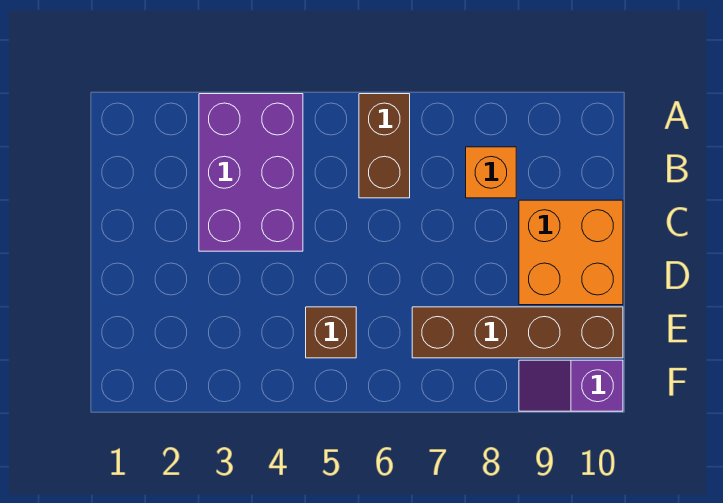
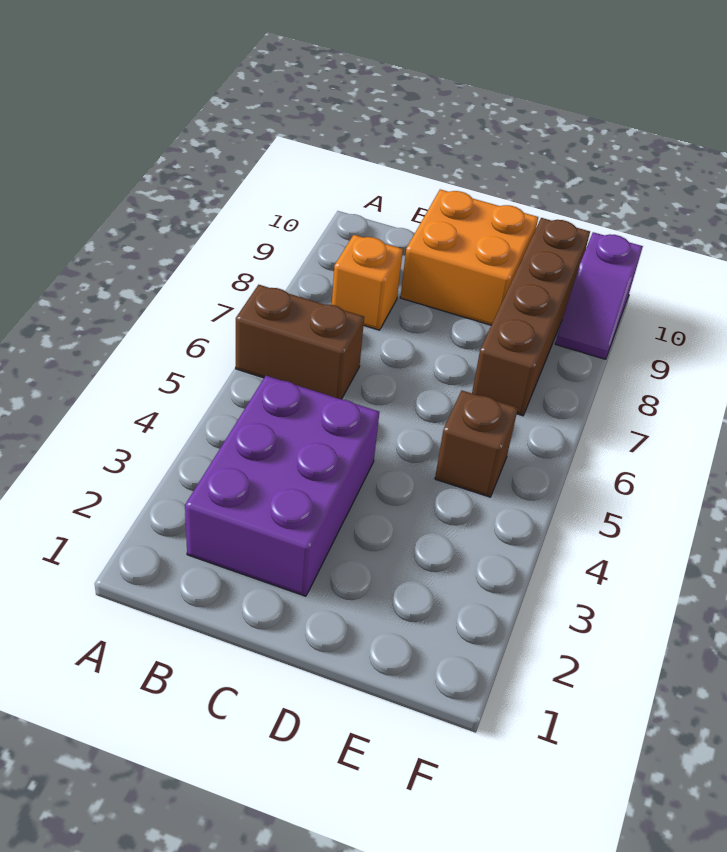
purple brick A3:C4 level 1 -> purple brick B2:C4 level 1

